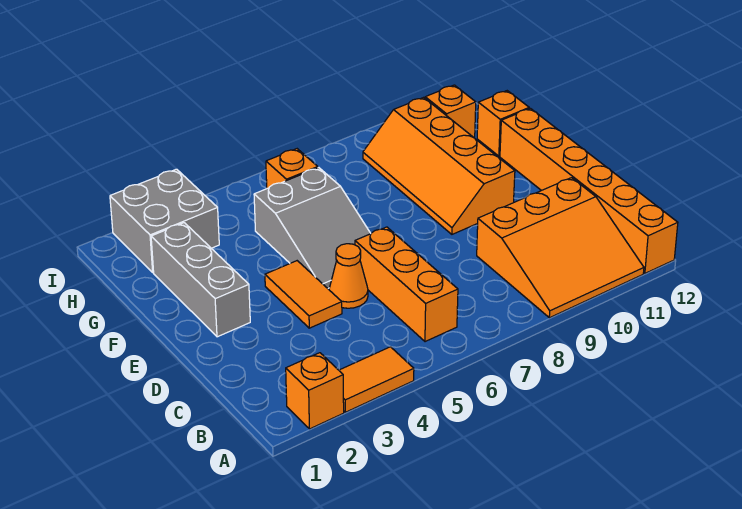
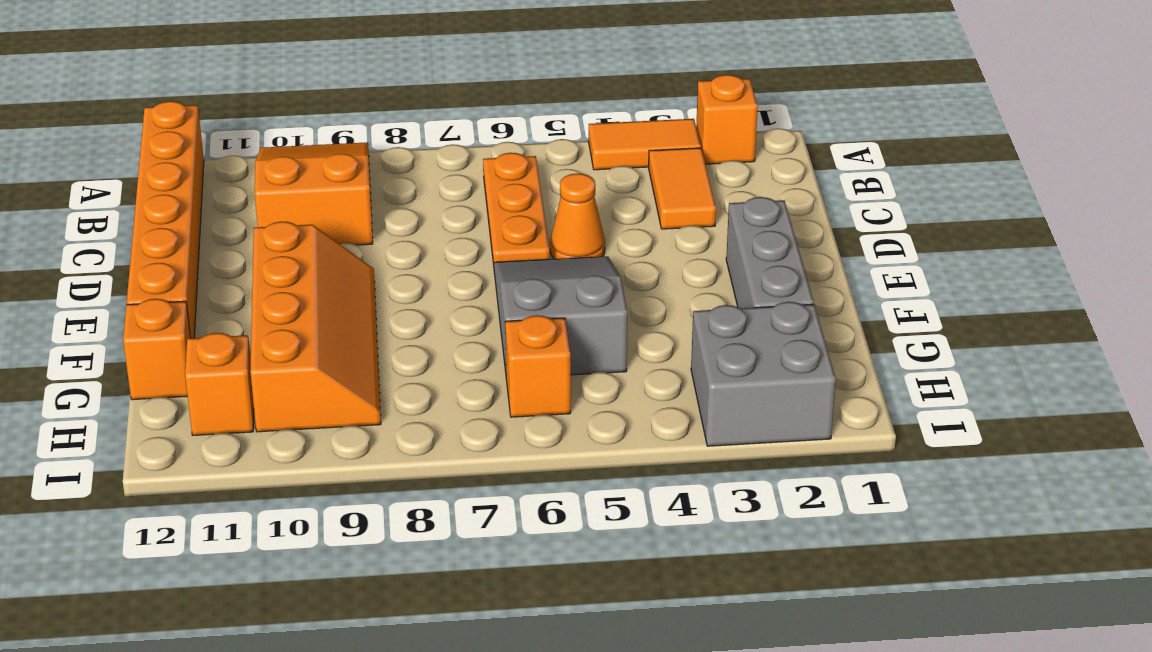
orange slope A9:C11 level 1 top C -> orange slope A9:C10 level 1 top C
orange brick B6:D6 level 1 -> orange plate B6:D6 level 1
orange tile D4:E4 level 1 -> orange tile B3:C3 level 1

